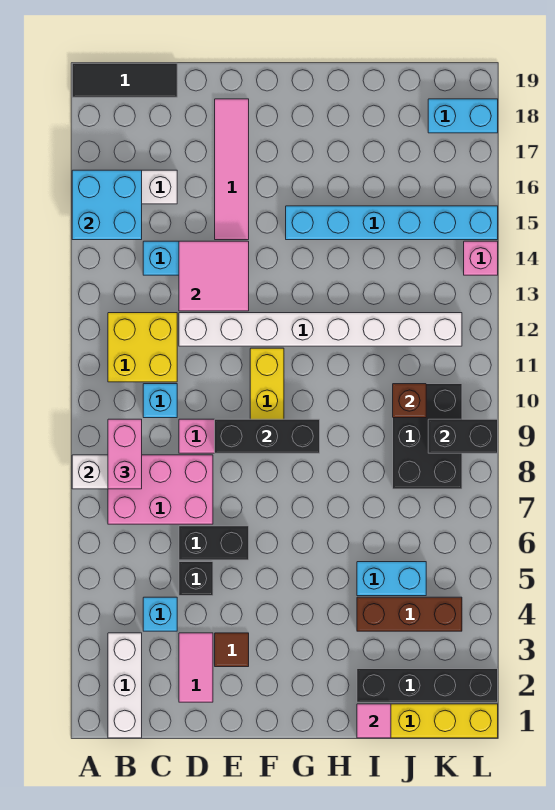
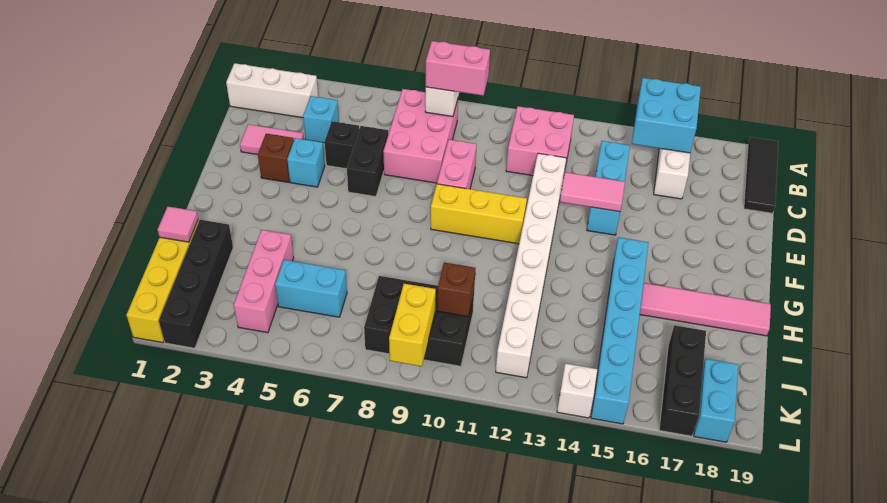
yellow brick B11:C12 level 1 -> pink brick B11:C12 level 1
cyan brick C10 level 1 -> cyan brick E4 level 1
pink tile D13:E14 level 2 -> pink tile E13:E14 level 2
brown tile E3 level 1 -> brown brick E3 level 1
black brick E9:G9 level 2 -> black brick J17:L17 level 1
pink tile E15:E18 level 1 -> pink tile H16:H19 level 1
brown brick I4:K4 level 1 -> pink brick I4:K4 level 1
cyan brick I5:J5 level 1 -> cyan brick J5:J6 level 1
black brick K9:L9 level 2 -> yellow brick K9:L9 level 2
pink brick L14 level 1 -> white brick L14 level 1

